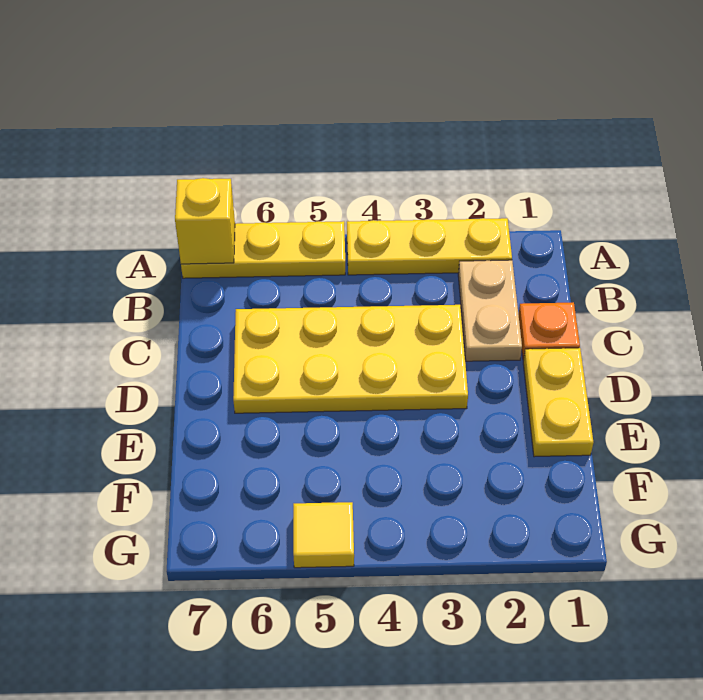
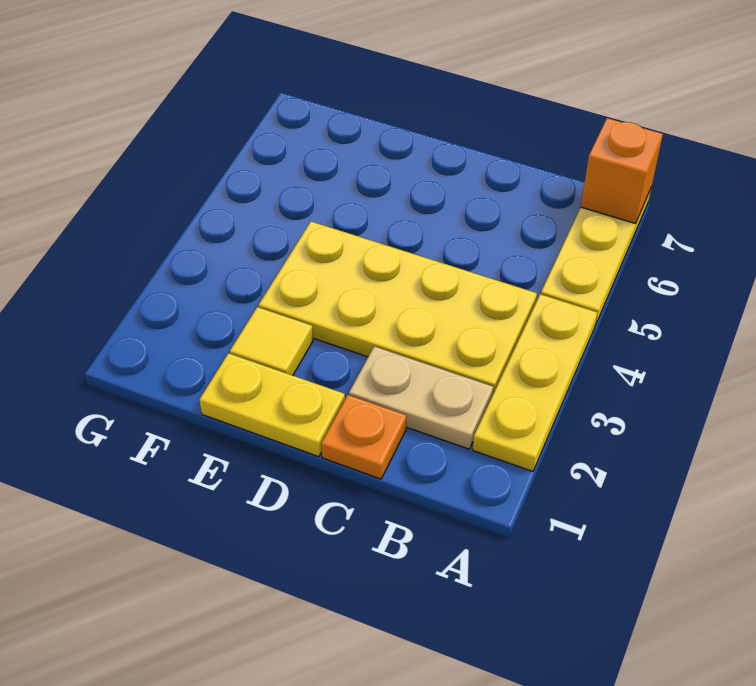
yellow brick A7 level 2 -> orange brick A7 level 2
yellow plate C3:D6 level 1 -> yellow plate B3:E4 level 1
yellow tile G5 level 1 -> yellow tile E2 level 1

